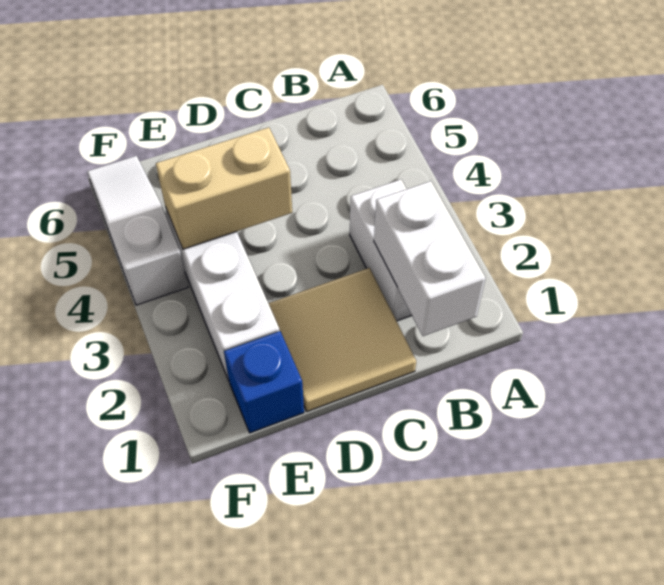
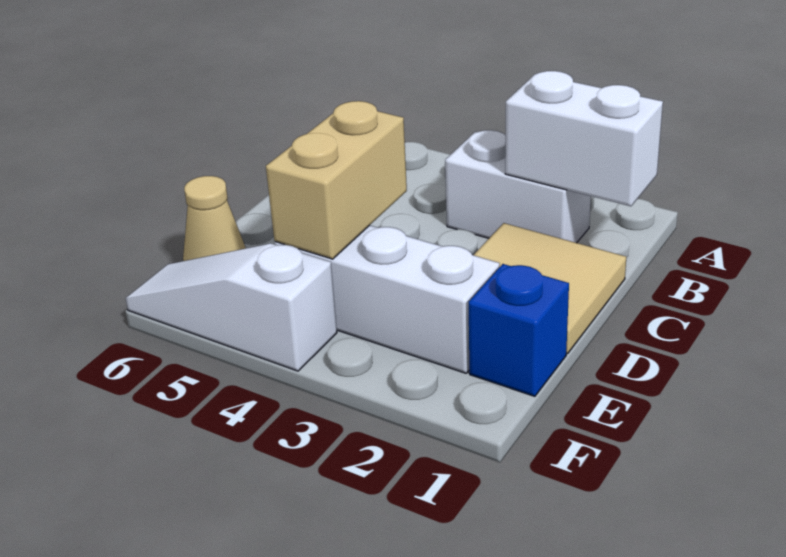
none -> tan cone E6 level 1

